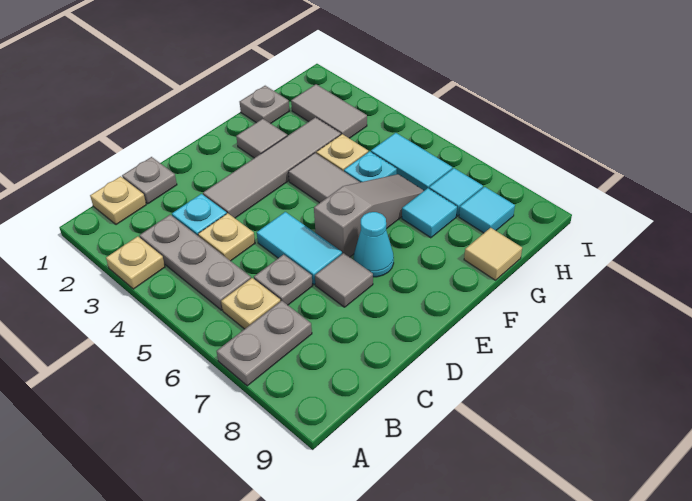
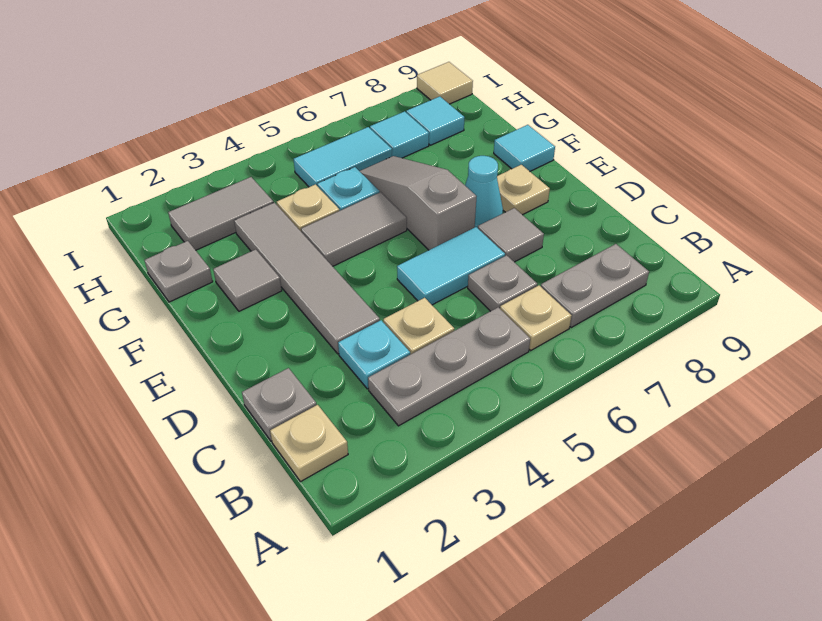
tan plate A3 level 1 -> tan plate E8 level 1
grey plate A7:B7 level 1 -> grey plate B7:B8 level 1
cyan tile G7 level 1 -> cyan tile F9 level 1
tan tile G9 level 1 -> tan tile I9 level 1

